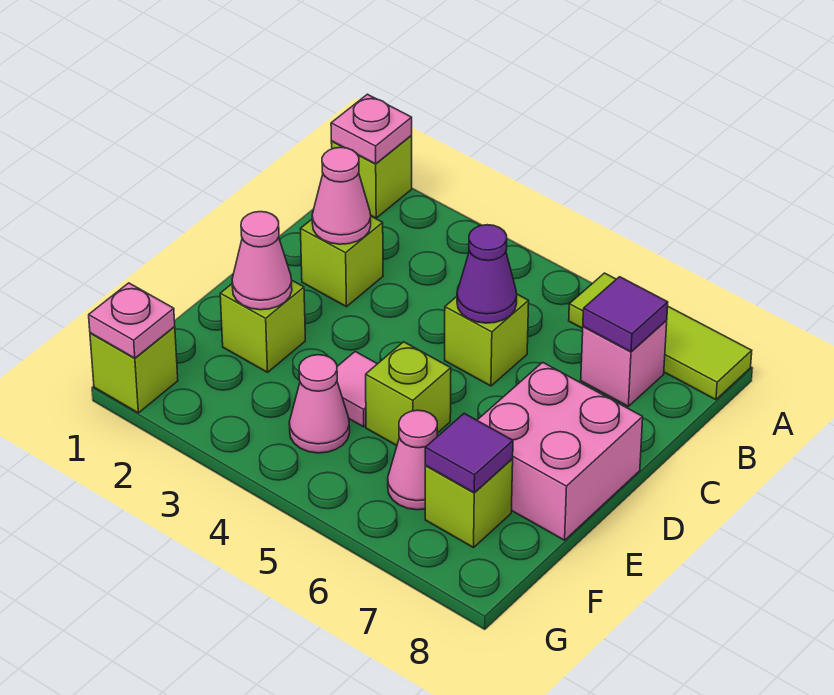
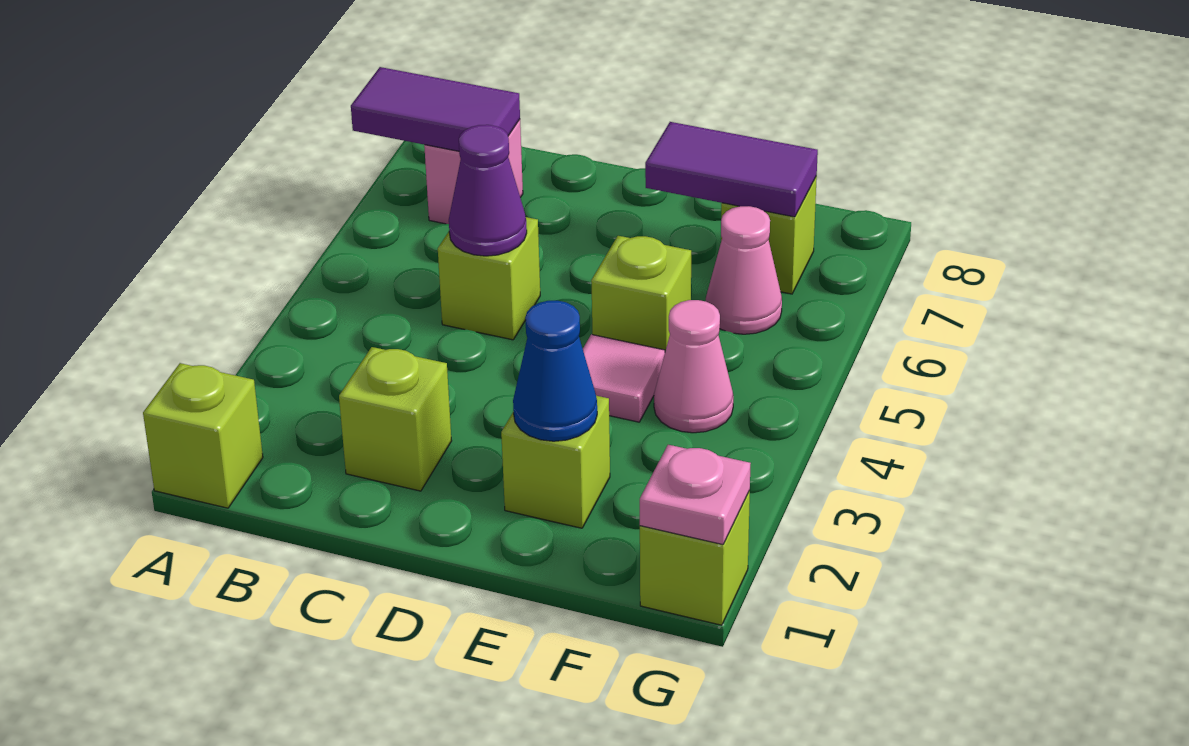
pink plate A1 level 2 -> none
lime tile A6:A8 level 1 -> none
purple tile B7 level 2 -> purple tile A7:B7 level 2
pink cone C2 level 2 -> none
pink brick D7:E8 level 1 -> none
pink cone E2 level 2 -> blue cone E2 level 2
purple tile F7 level 2 -> purple tile E7:F7 level 2

